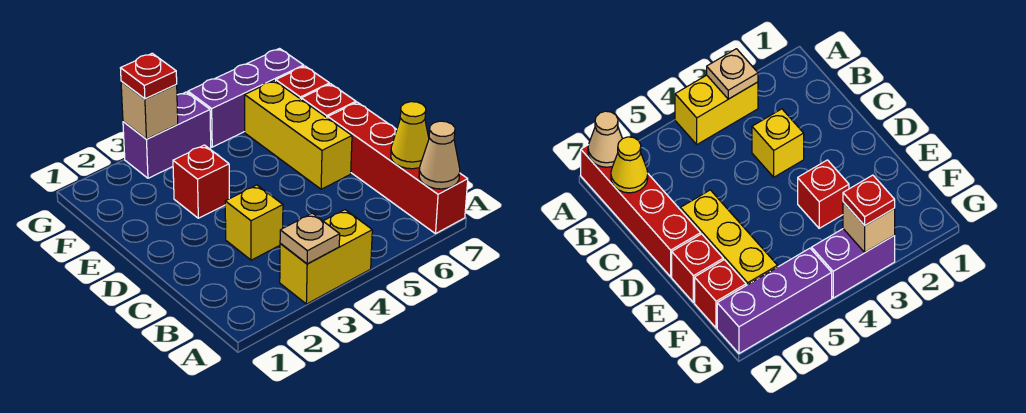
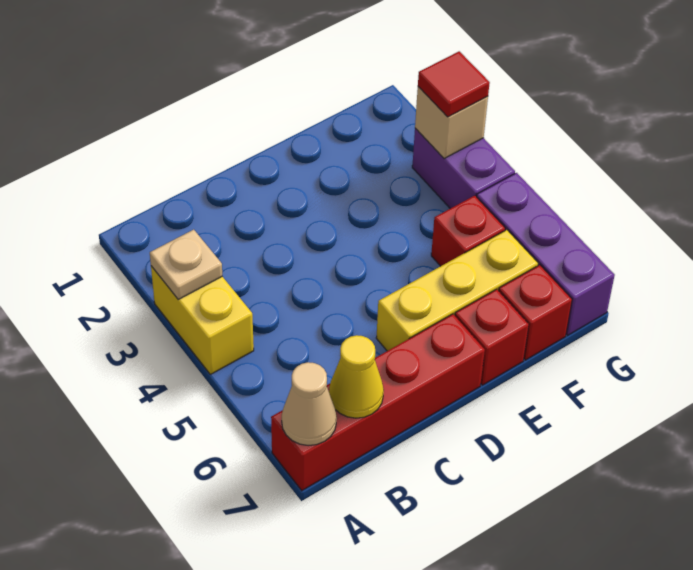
yellow brick C3 level 1 -> none
red brick E3 level 1 -> red brick F5 level 1
red plate G3 level 3 -> red tile G3 level 3

